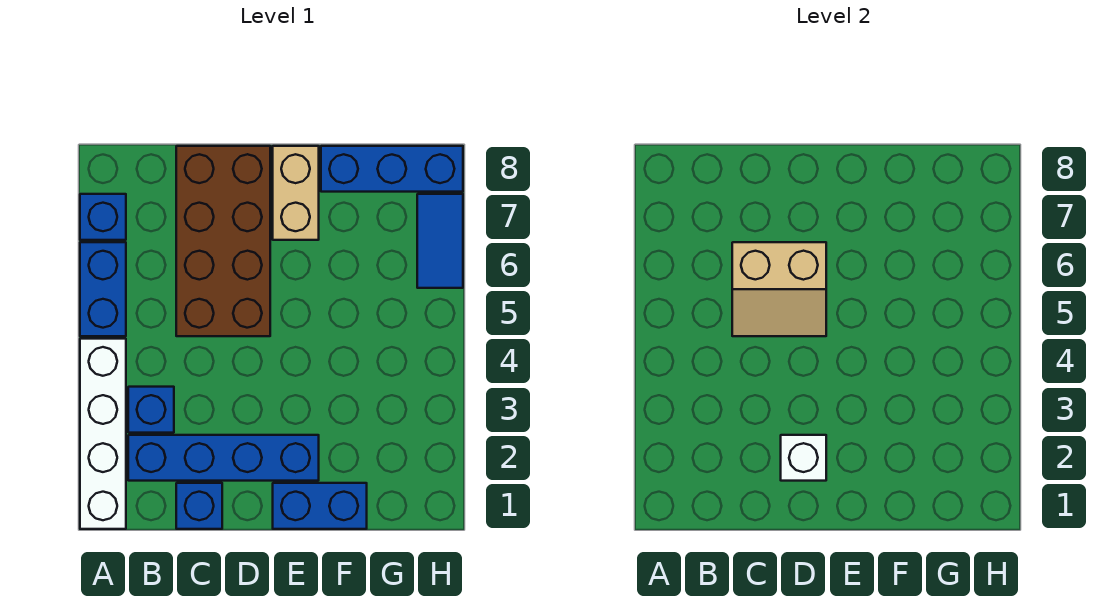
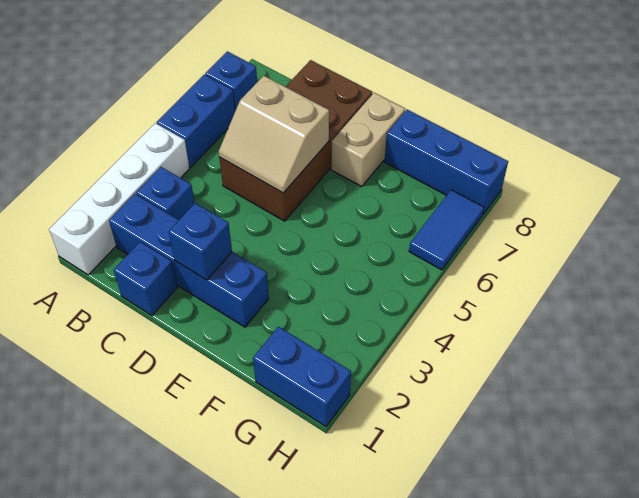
white brick D2 level 2 -> blue brick D2 level 2
blue brick E1:F1 level 1 -> blue brick G1:H1 level 1

